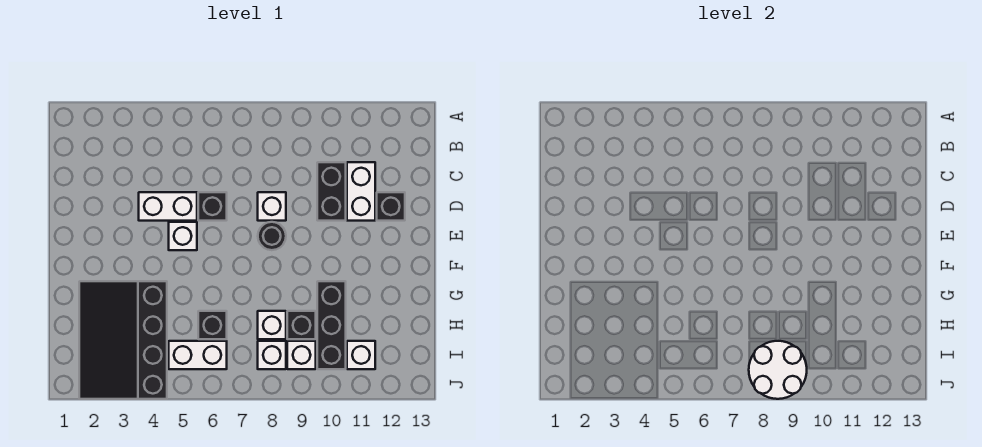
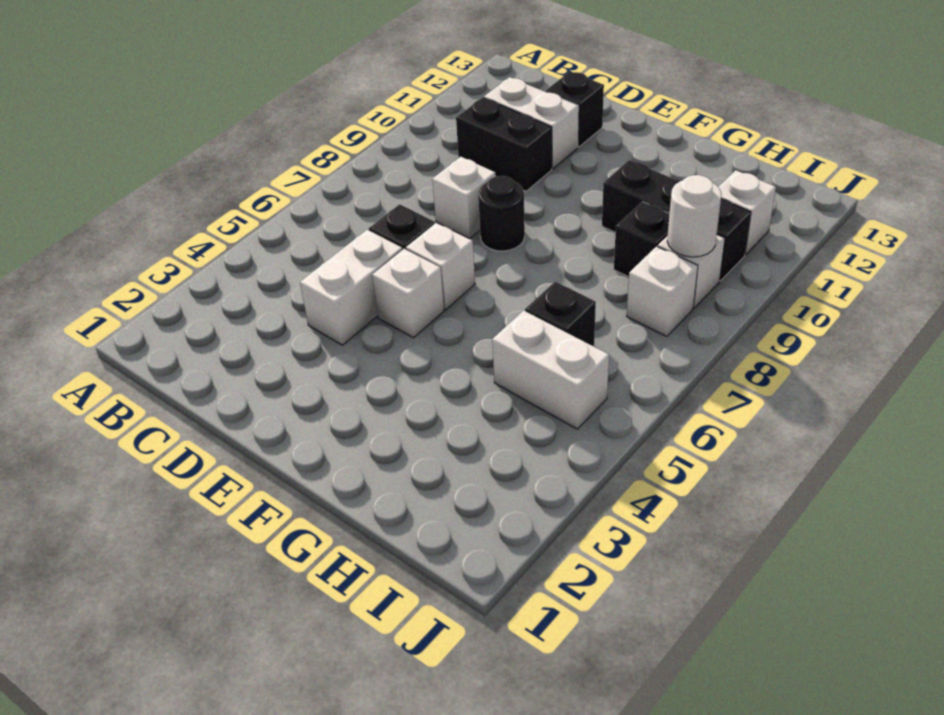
black slope G2:J4 level 1 top 4 -> none
white brick H8 level 1 -> white brick E6 level 1
white brick I5:I6 level 1 -> white brick H5:I5 level 1
white round brick I8:J9 level 2 -> white round brick I9 level 2

